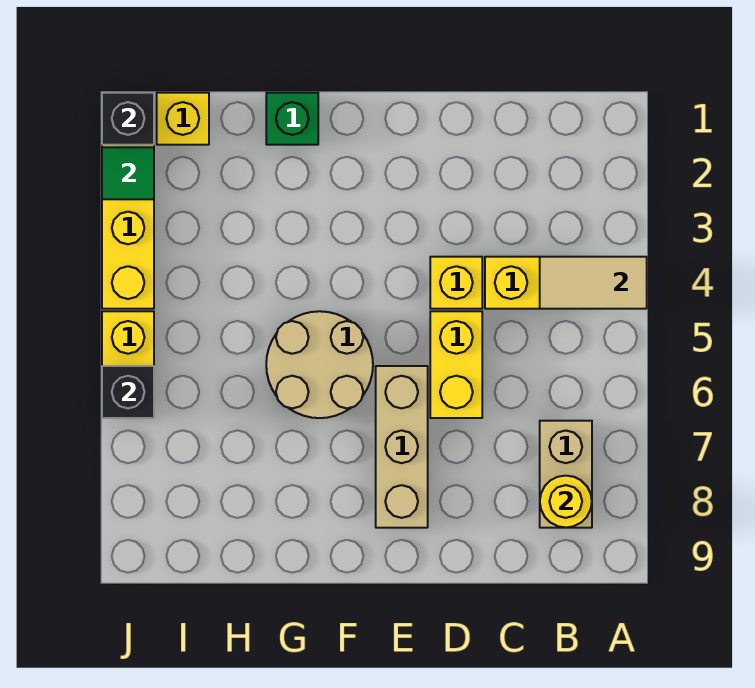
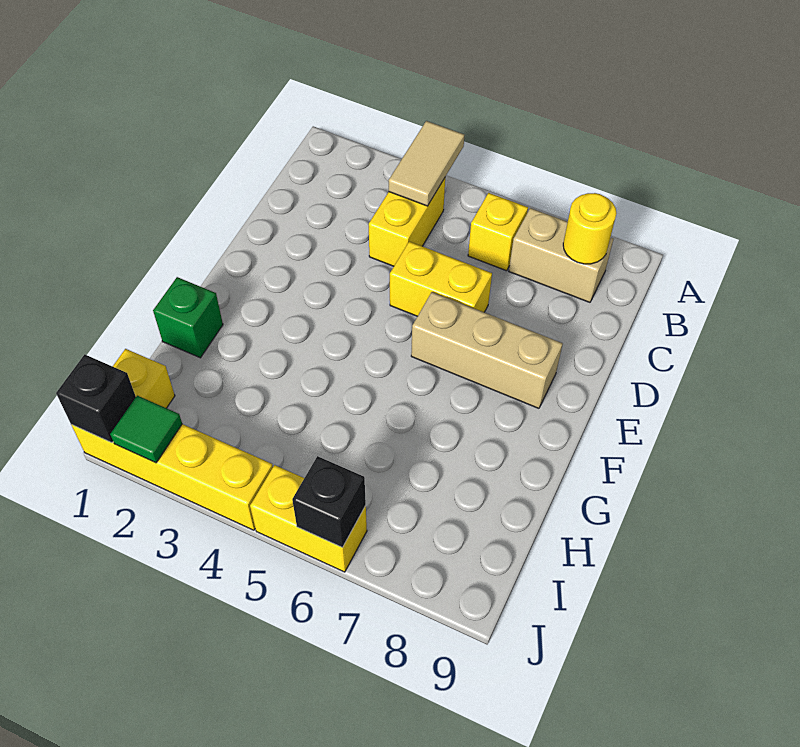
yellow brick D4 level 1 -> yellow brick B6 level 1
tan round brick F5:G6 level 1 -> none

